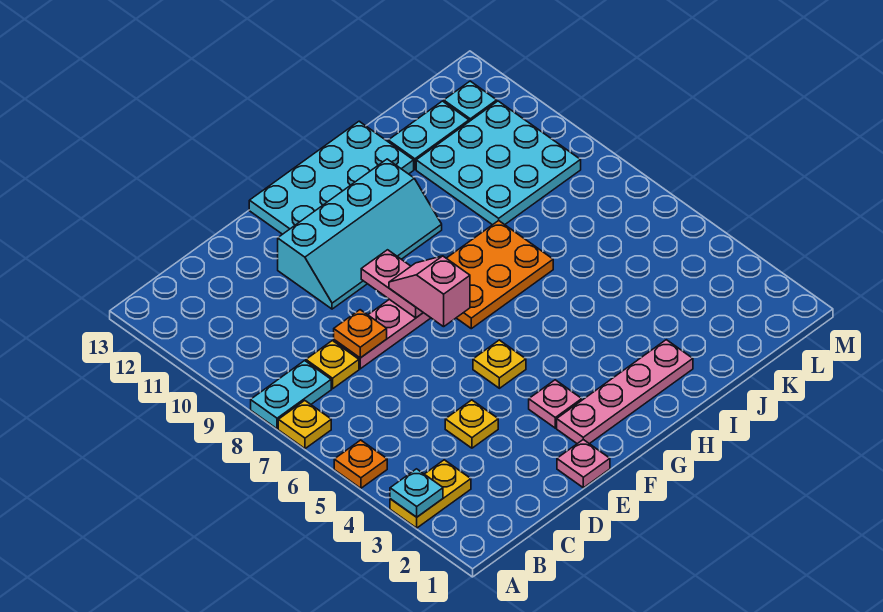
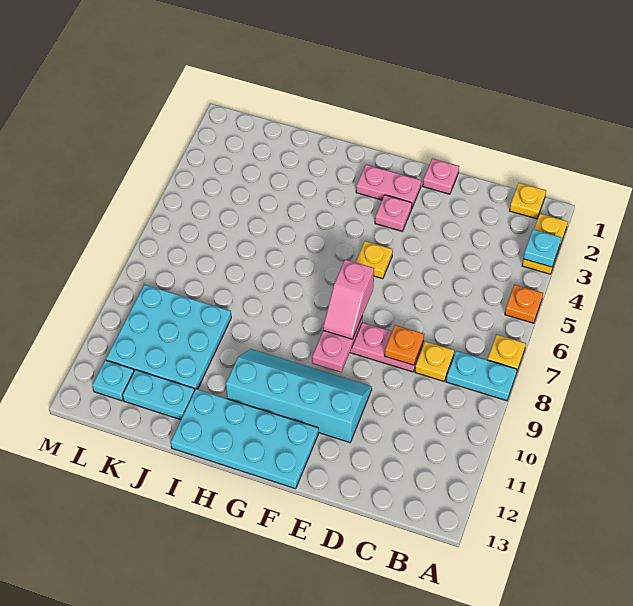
yellow plate A3:B3 level 1 -> yellow plate A2:A3 level 1
yellow plate D4 level 1 -> yellow plate B1 level 1
pink plate F2:I2 level 1 -> pink plate F2:G2 level 1
orange plate G7:I8 level 1 -> none

